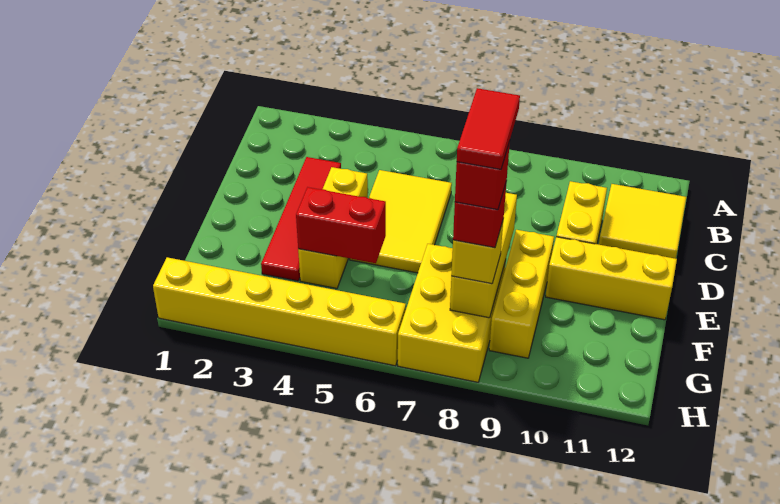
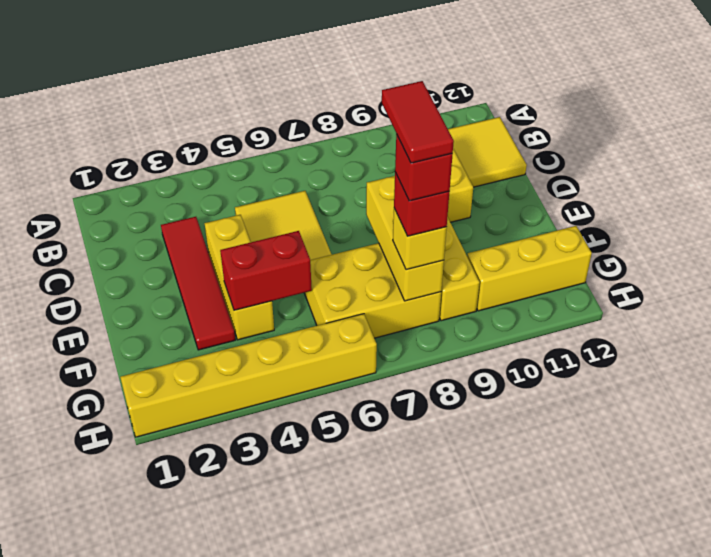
yellow brick E10:E12 level 1 -> yellow brick G10:G12 level 1
yellow brick F7:H8 level 1 -> yellow brick F6:G8 level 1

